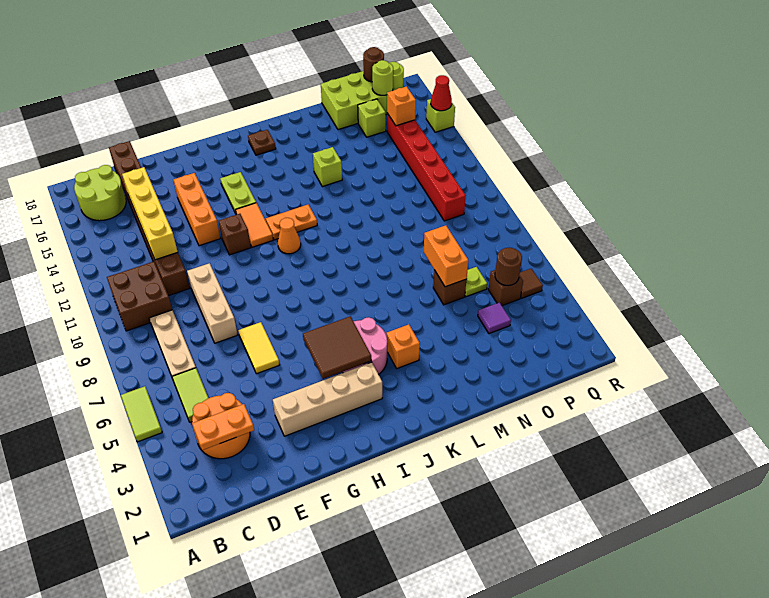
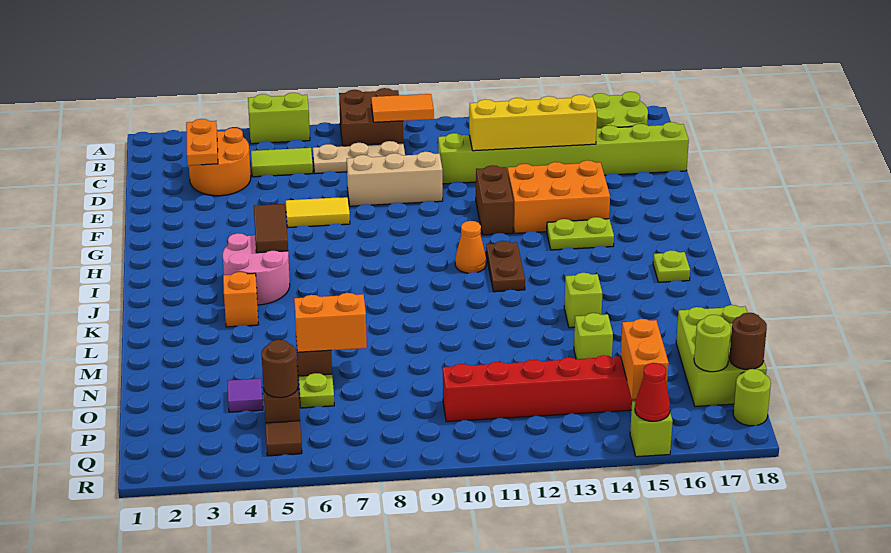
lime tile A5:A6 level 1 -> lime brick A5:A6 level 1
brown brick B10:C11 level 1 -> brown brick A8:B9 level 1
brown brick D11:D18 level 1 -> lime brick D11:D18 level 1
tan brick F3:I3 level 1 -> none
orange brick F13:F15 level 1 -> orange brick F13:G15 level 1
brown brick G12 level 1 -> brown brick F12:G12 level 1
brown tile H4:I5 level 2 -> brown tile H5:I5 level 2
orange tile H12:H13 level 1 -> orange tile B9:B10 level 2
orange plate I12:J12 level 1 -> brown plate I12:J12 level 1
brown plate J17 level 1 -> lime plate J17 level 1
lime brick O16 level 1 -> lime brick N14 level 1
orange brick P15 level 2 -> orange brick P15:Q15 level 2

